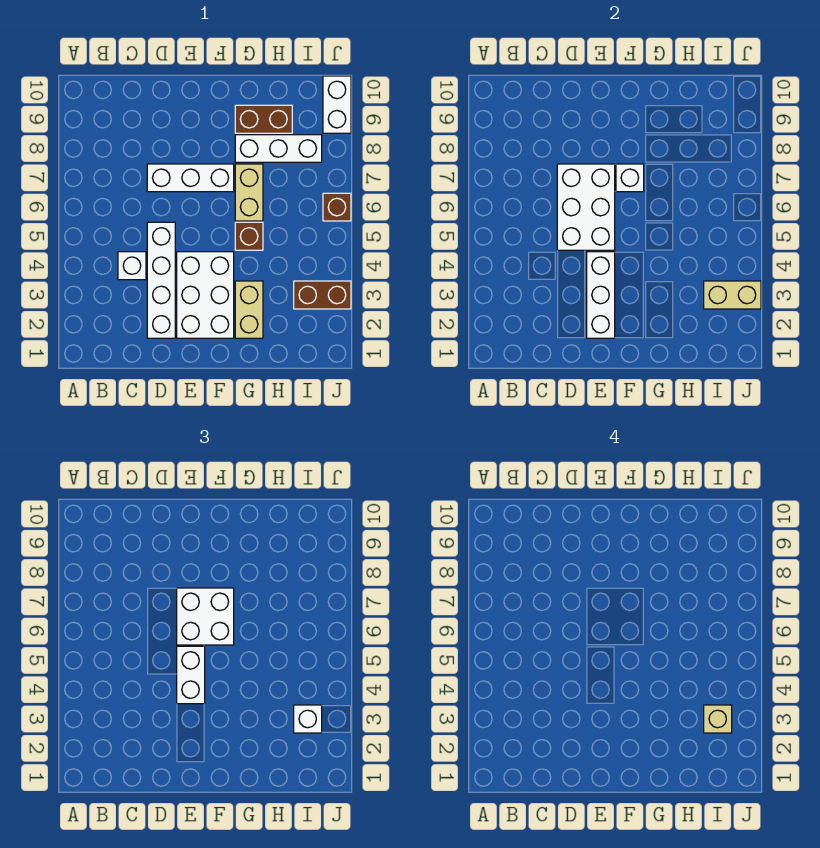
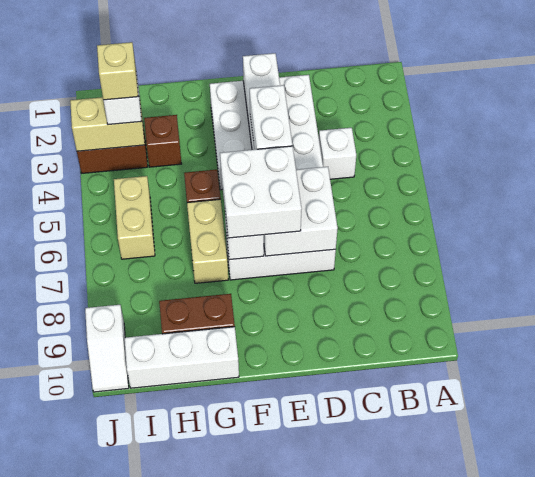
white brick D5:E7 level 2 -> white brick D6:E7 level 2
tan brick G2:G3 level 1 -> tan brick I5:I6 level 1
white brick G8:I8 level 1 -> white brick G10:I10 level 1
brown brick J6 level 1 -> brown brick H3 level 1
white brick J9:J10 level 1 -> white slope J9:J10 level 1 top 9

